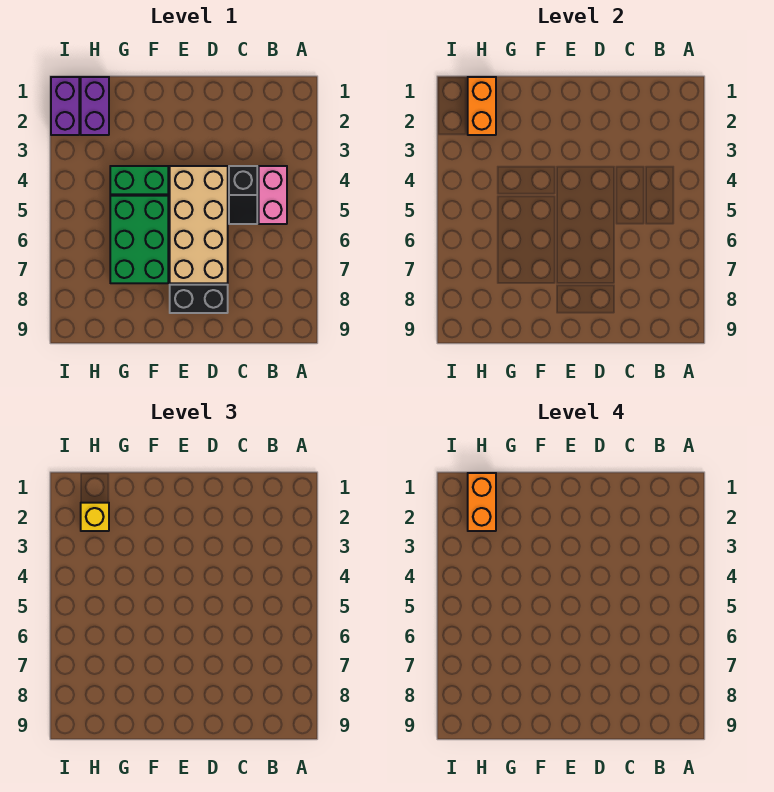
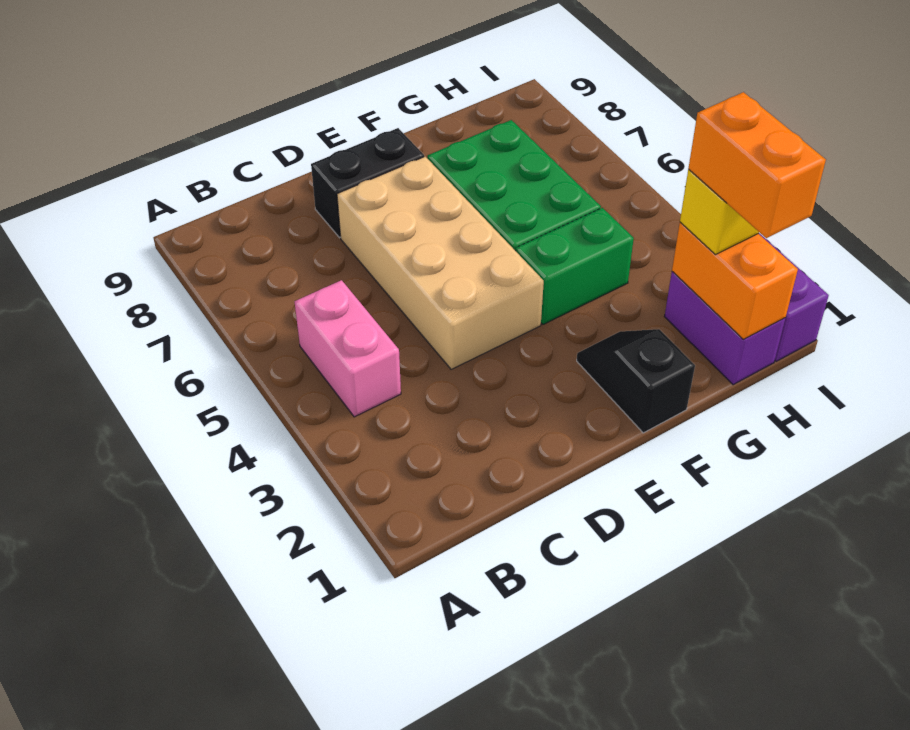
black slope C4:C5 level 1 top 4 -> black slope F1:F2 level 1 top 1

